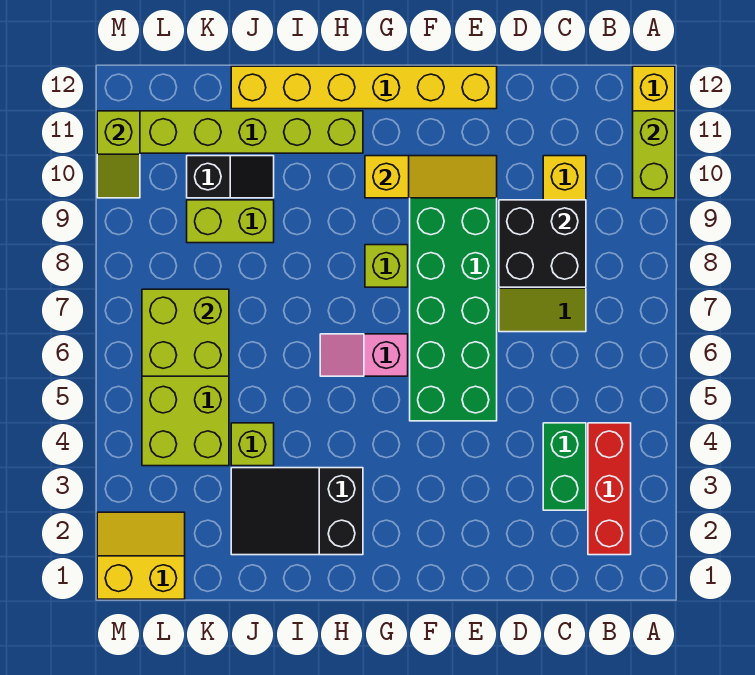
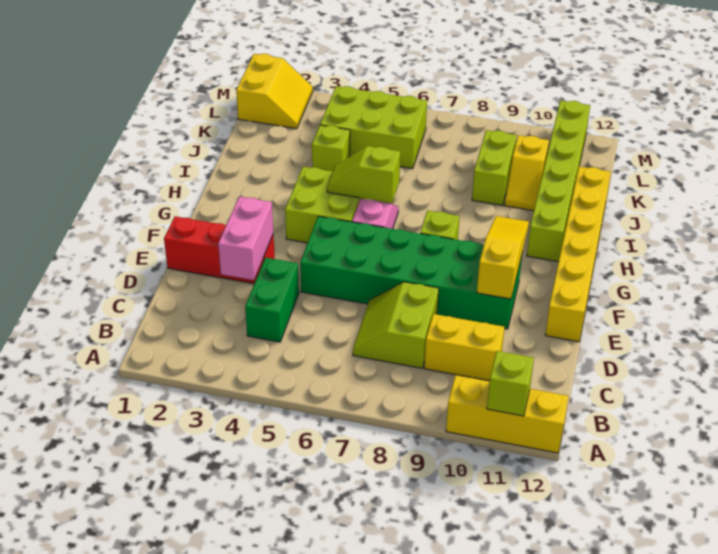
lime brick A10:A11 level 2 -> lime brick A11 level 2
red brick B2:B4 level 1 -> red brick E1:E3 level 1
green brick C3:C4 level 1 -> green brick C4:D4 level 1
black brick C8:D9 level 2 -> none
none -> pink brick D3:E3 level 2
yellow slope E10:G10 level 2 top G -> yellow slope E10:G10 level 2 top E
black slope H2:J3 level 1 top H -> none
black slope J10:K10 level 1 top K -> yellow slope J10:K10 level 1 top K
lime brick K6:L7 level 2 -> lime brick G4:H5 level 1
lime slope M10:M11 level 2 top 11 -> lime slope H5:H6 level 2 top 6

